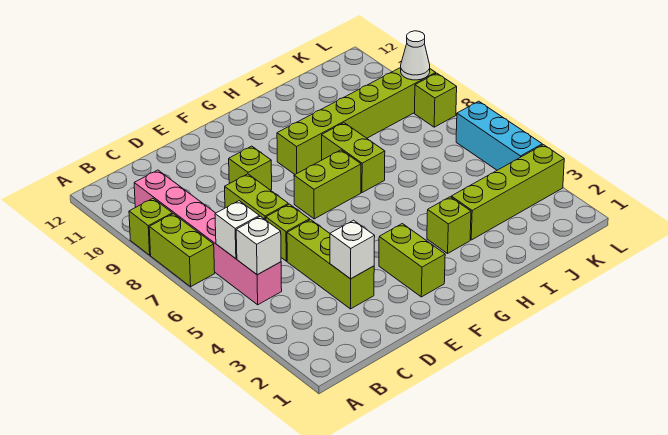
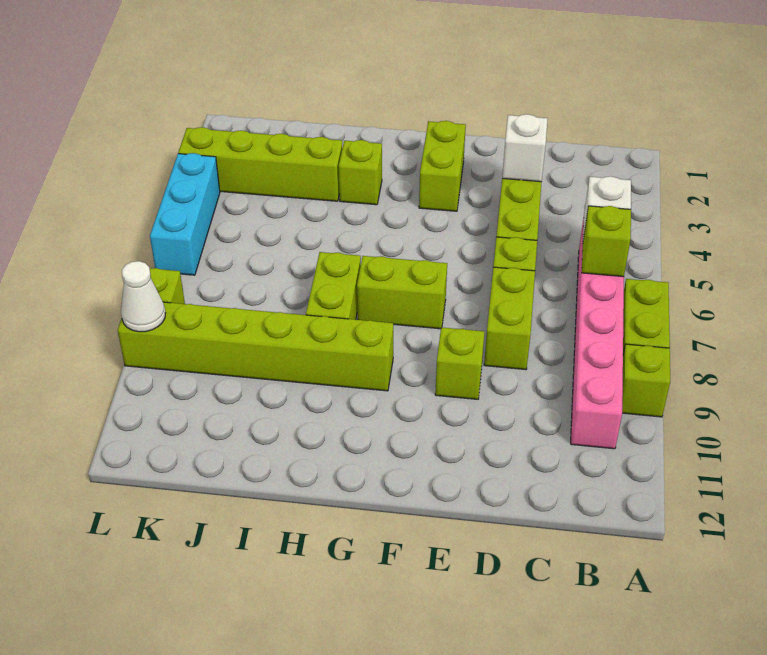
white brick B6 level 2 -> lime brick B6 level 2

